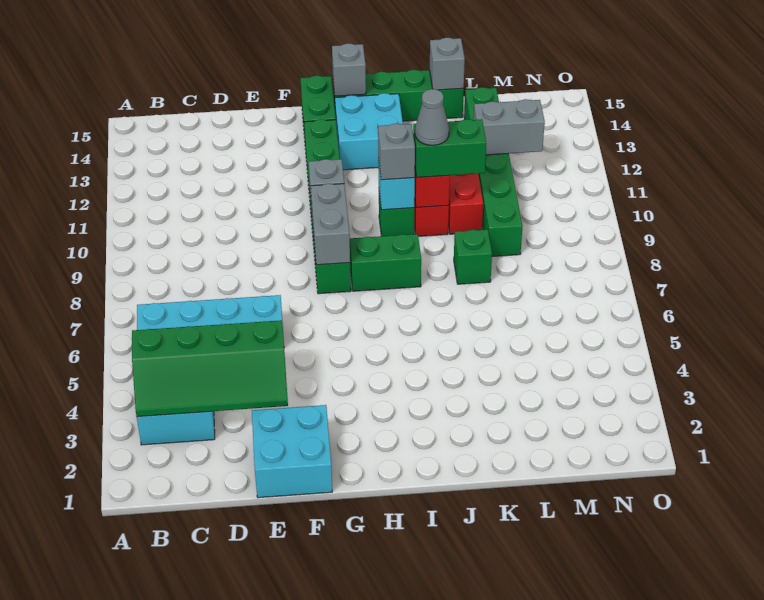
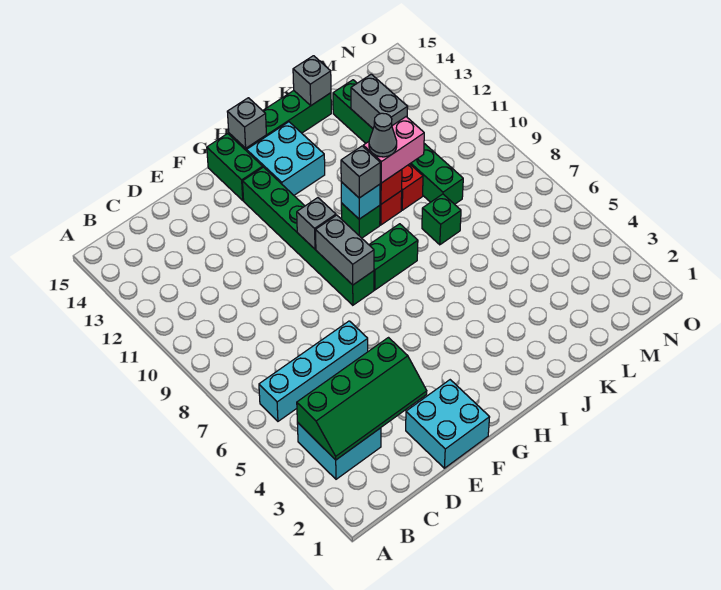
green brick J10:K10 level 3 -> pink brick J10:K10 level 3
grey brick L12:M12 level 2 -> grey brick L12:L13 level 2

